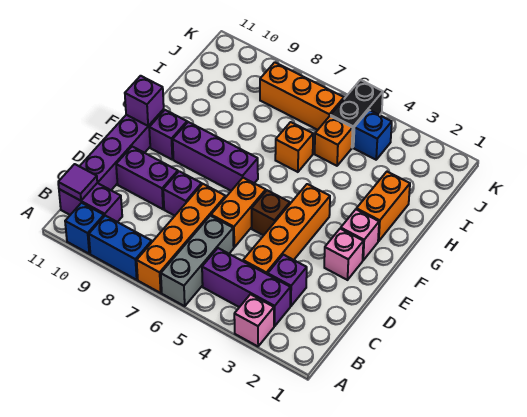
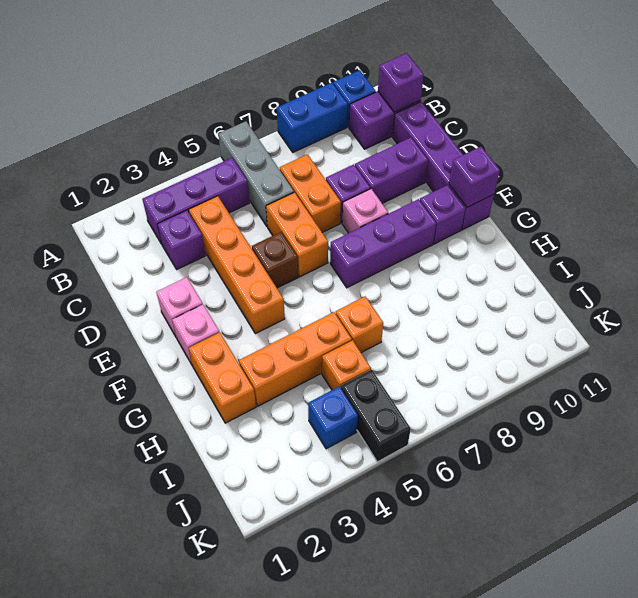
pink brick A3 level 1 -> pink brick E8 level 1
orange brick A7:D7 level 1 -> orange brick C7:D7 level 1
purple tile B11 level 2 -> purple brick B11 level 2
orange brick J6:J8 level 1 -> orange brick H3:H5 level 1

